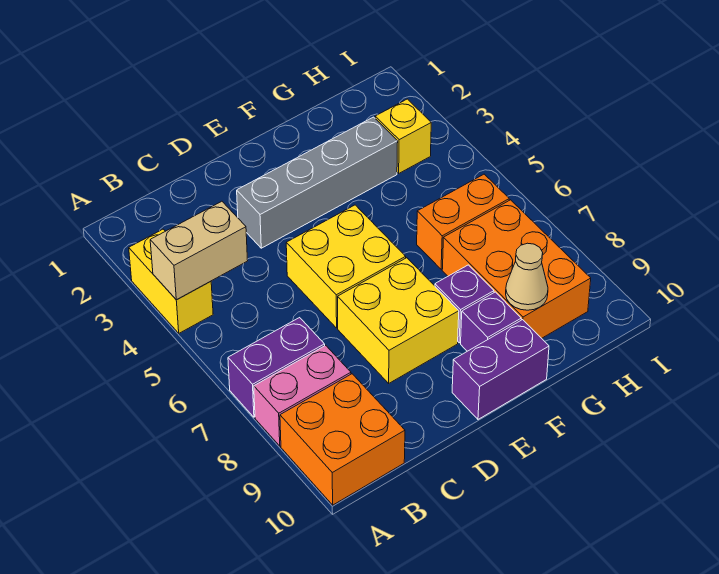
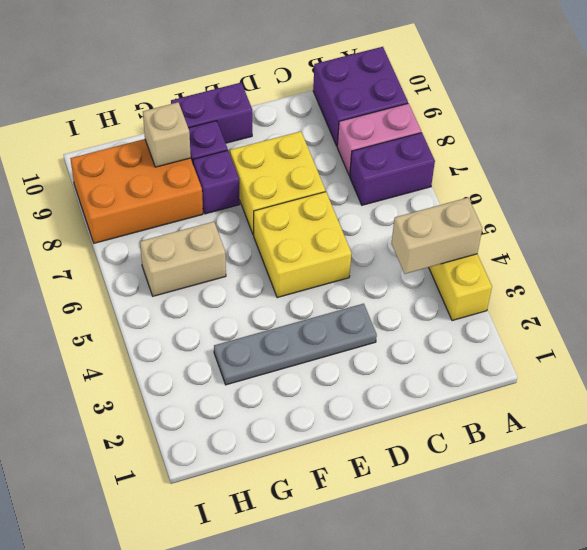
orange brick A9:B10 level 1 -> purple brick A9:B10 level 1
grey brick D3:G3 level 1 -> grey plate D3:G3 level 1
orange brick G6:H6 level 1 -> tan brick G6:H6 level 1
orange brick G7:H9 level 1 -> orange brick G8:I9 level 1
tan cone G9 level 2 -> tan brick G9 level 2
yellow brick H3 level 1 -> none

